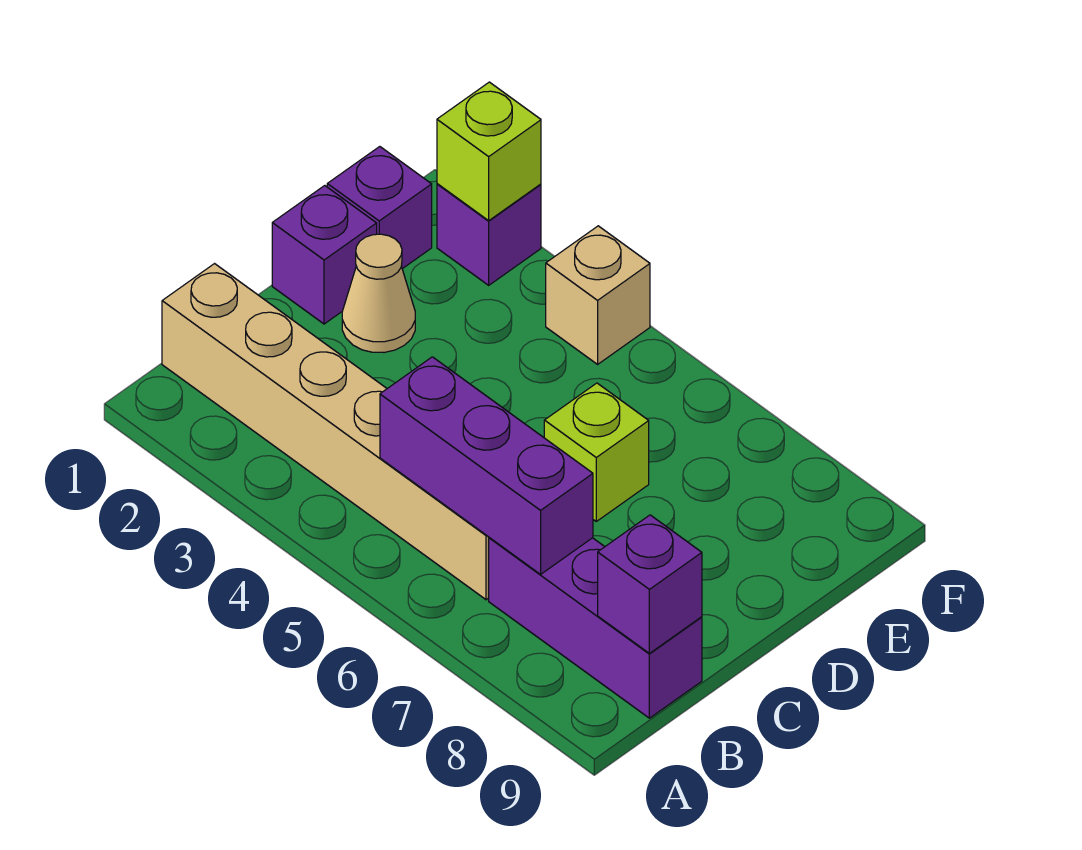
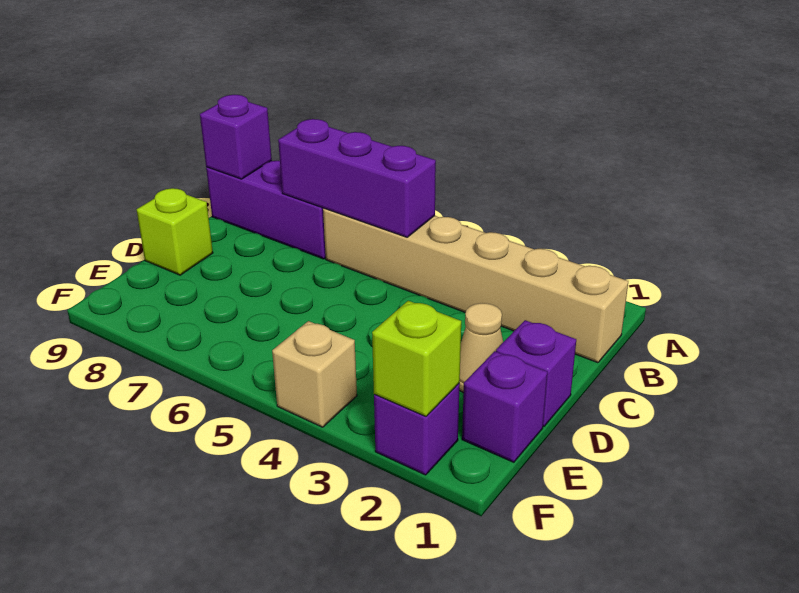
lime brick D6 level 1 -> lime brick D9 level 1

